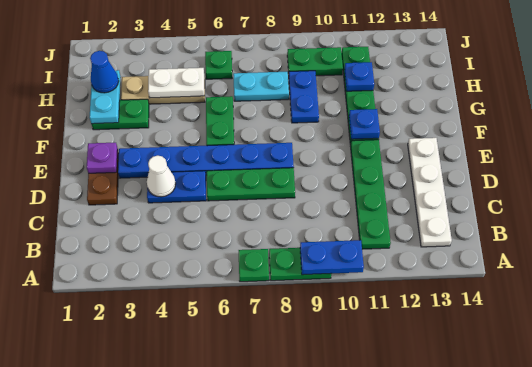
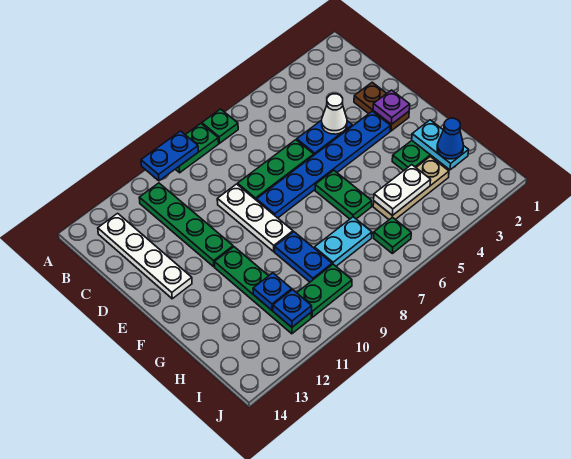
none -> white plate D9:F9 level 1
blue plate F11 level 2 -> blue plate I11 level 2

